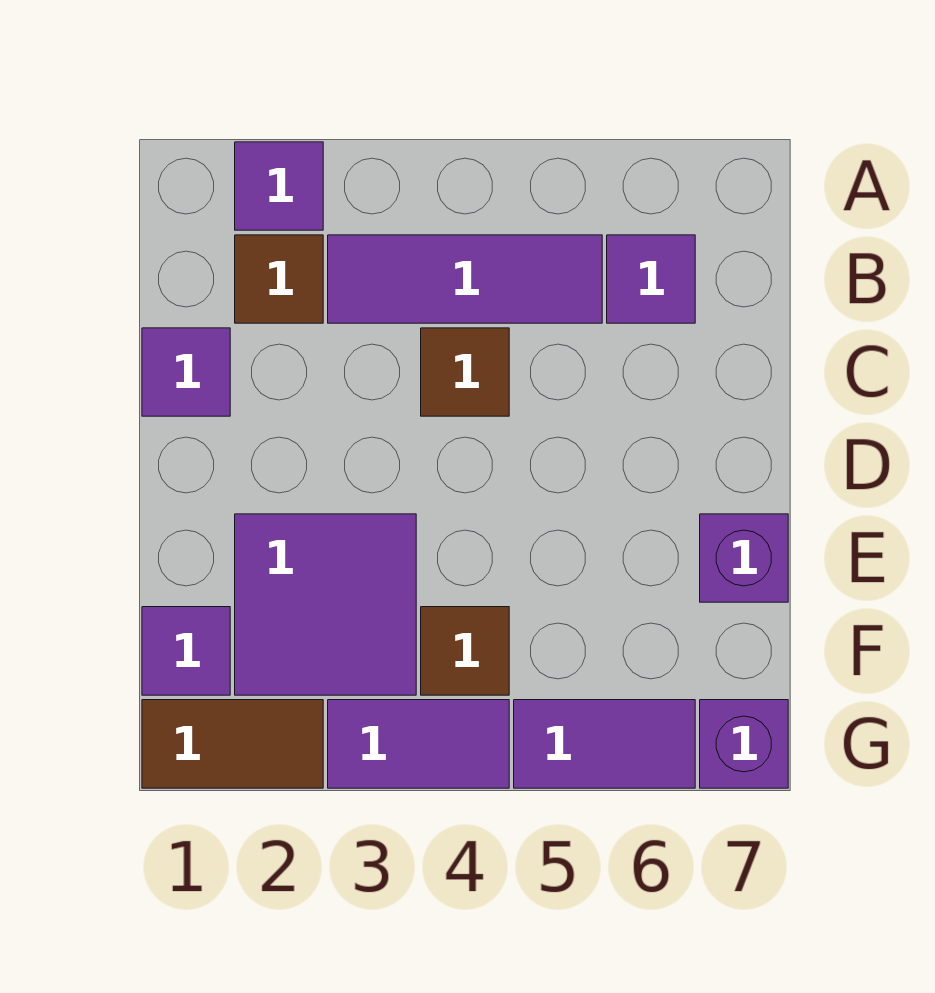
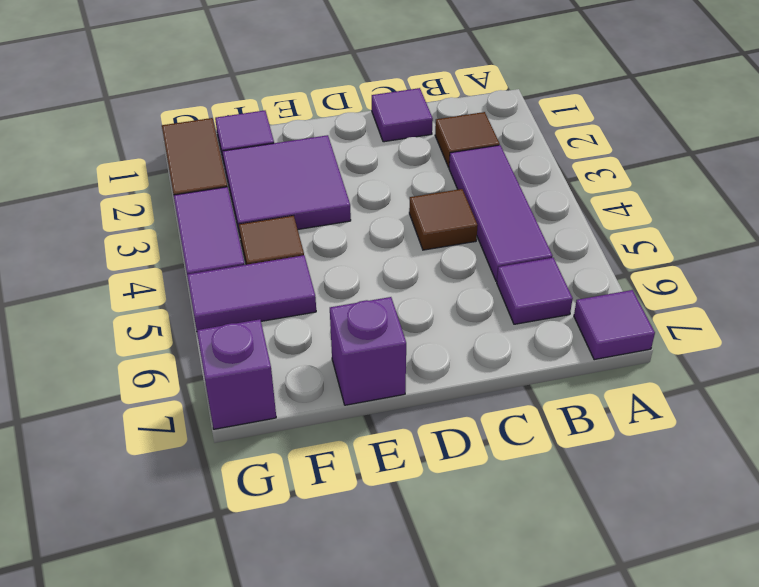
purple tile A2 level 1 -> purple tile A7 level 1
purple tile G5:G6 level 1 -> purple tile F5:G5 level 1

